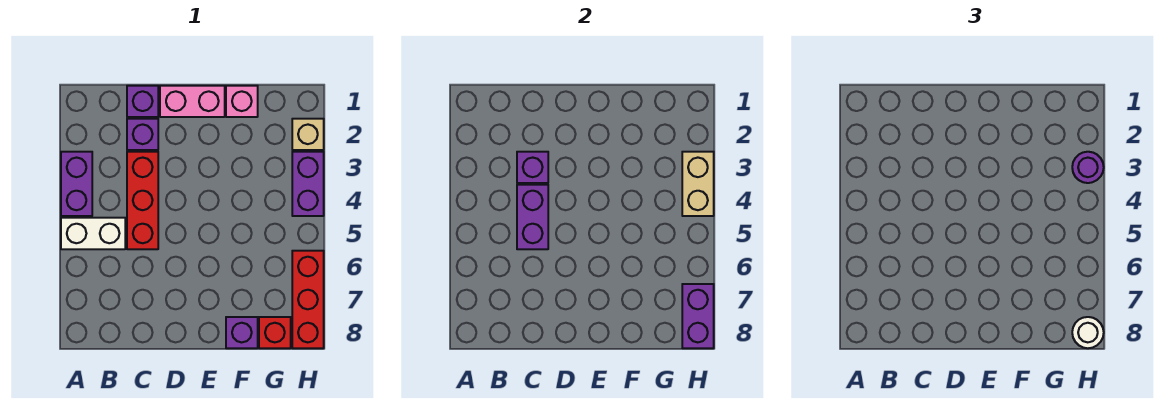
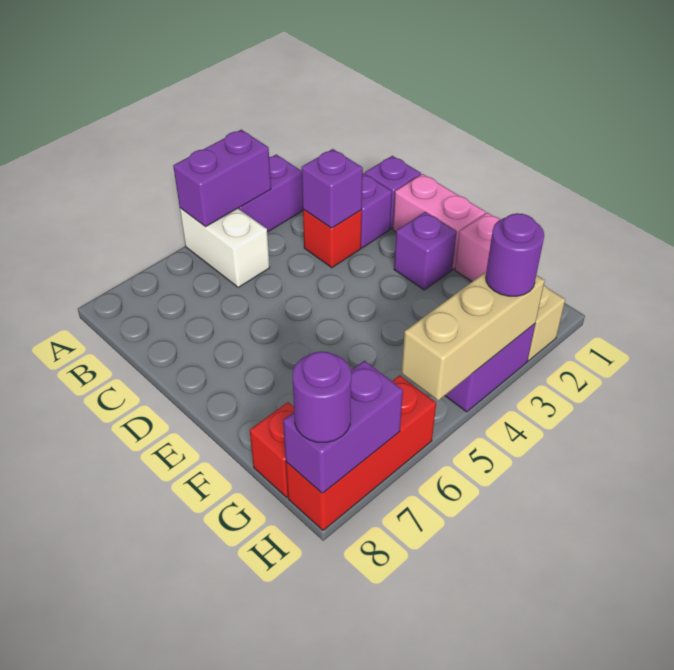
red brick C3:C5 level 1 -> red brick C3 level 1
purple brick C4:C5 level 2 -> purple brick A4:A5 level 2
purple brick F8 level 1 -> purple brick E2 level 1
tan brick H3:H4 level 2 -> tan brick H3:H5 level 2
white round brick H8 level 3 -> purple round brick H8 level 3

